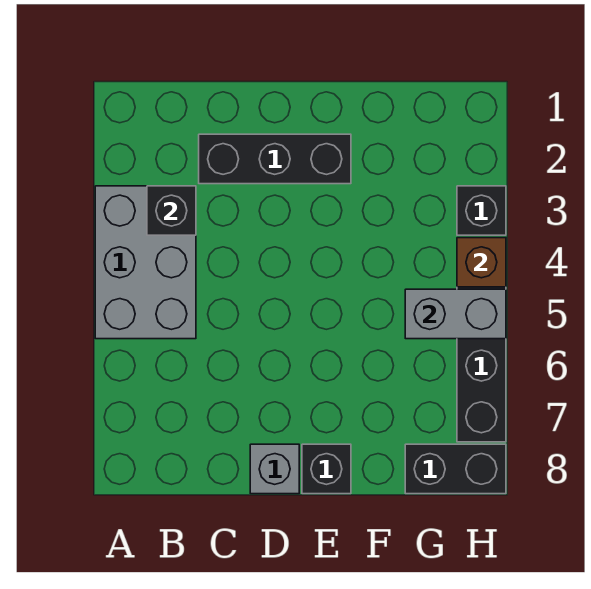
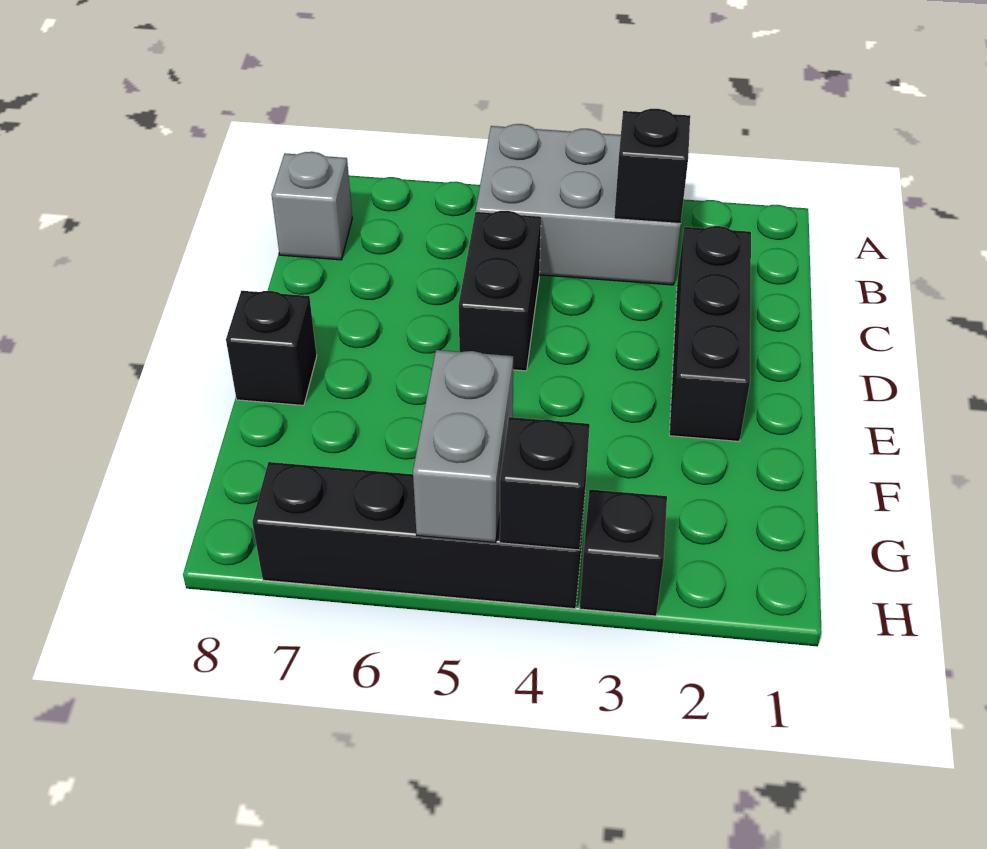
grey brick D8 level 1 -> grey brick B8 level 1
black brick G8:H8 level 1 -> black brick C5:D5 level 1
brown brick H4 level 2 -> black brick H4 level 2

